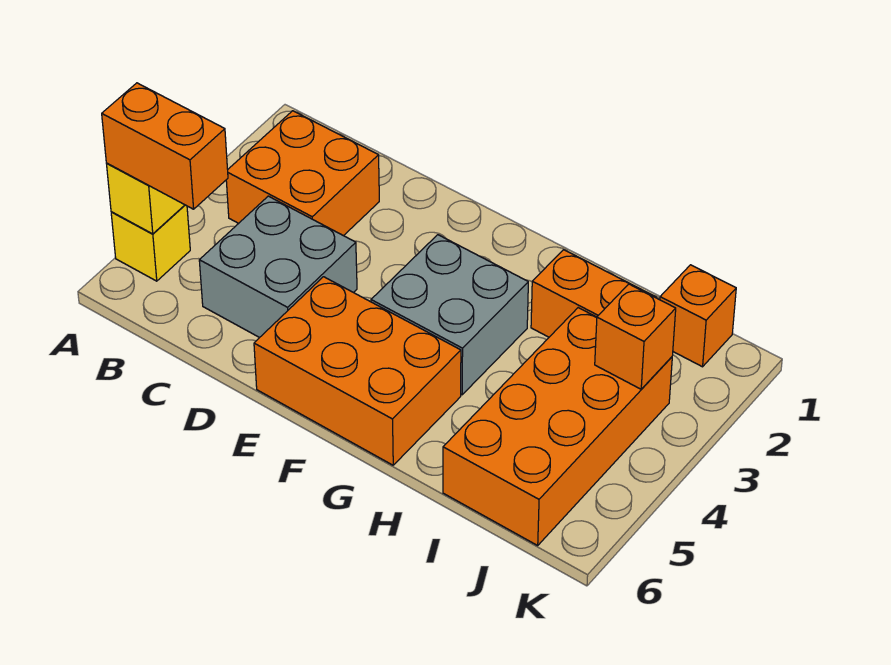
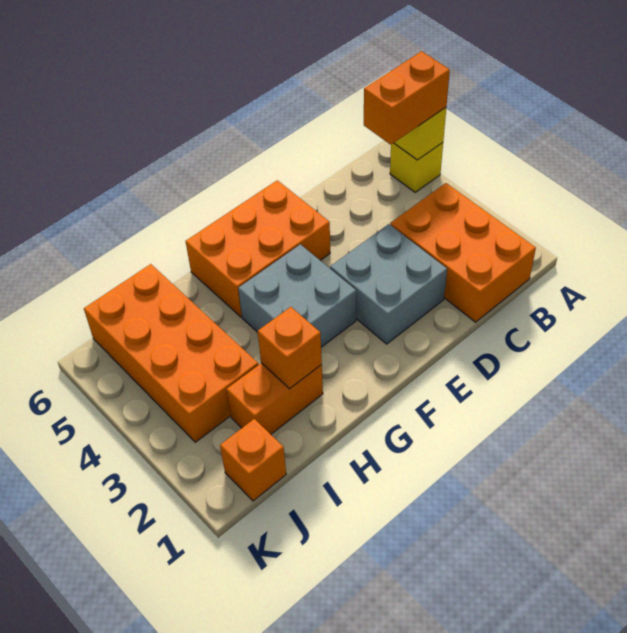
orange brick B2:C3 level 1 -> orange brick B1:C3 level 1
grey brick C4:D5 level 1 -> grey brick D2:E3 level 1
orange brick J3 level 2 -> orange brick H2 level 2

